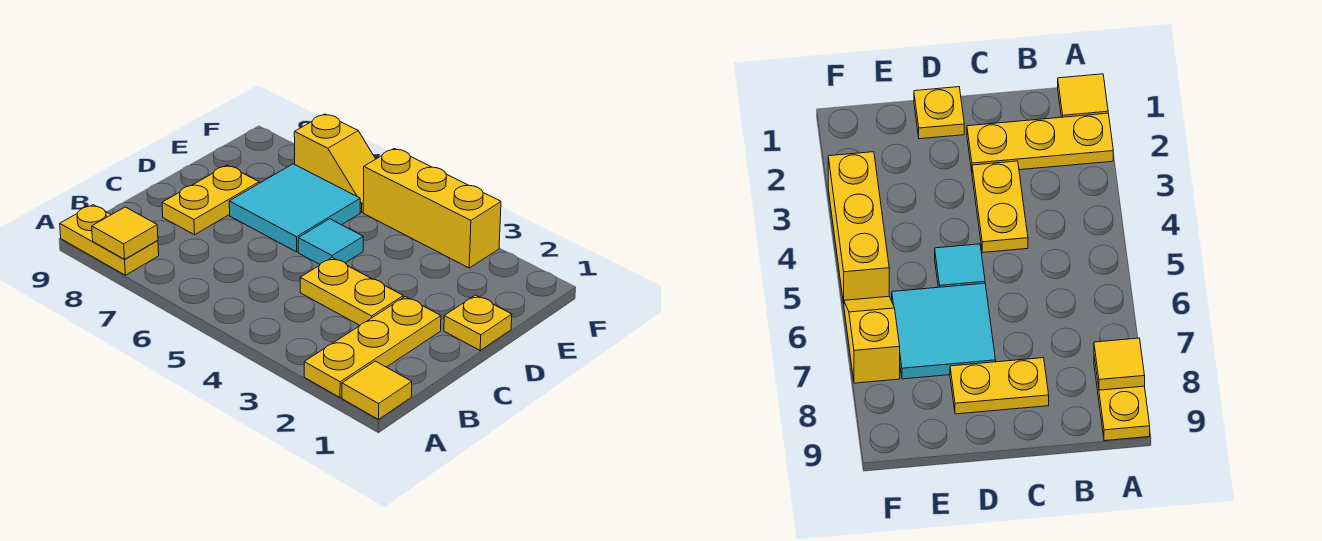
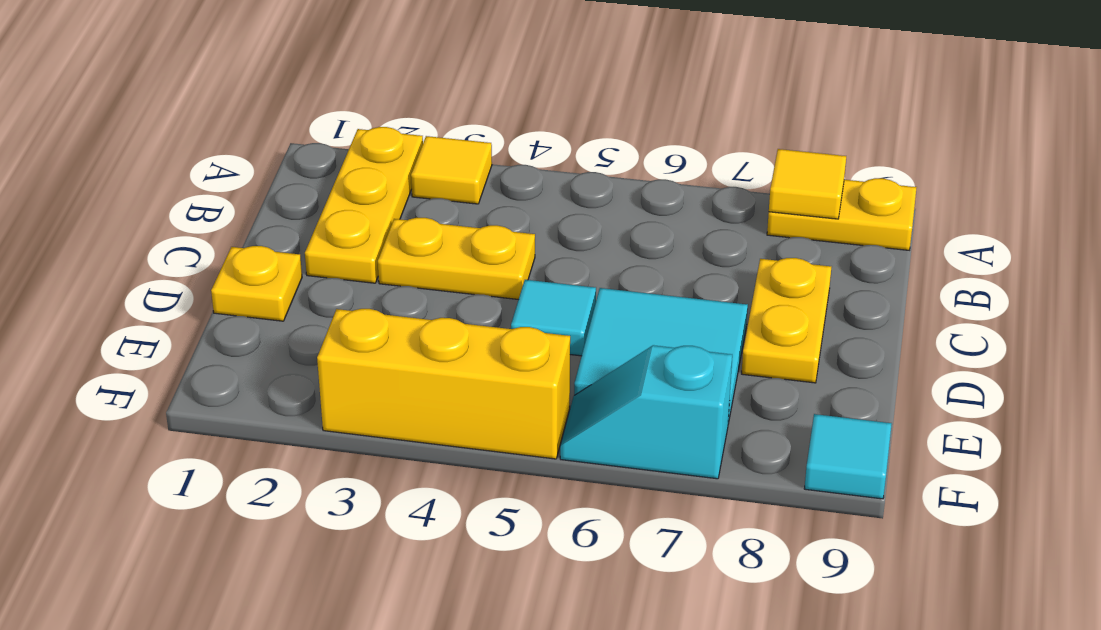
yellow tile A1 level 1 -> yellow tile A3 level 1
yellow slope F6:F7 level 1 top 7 -> cyan slope F6:F7 level 1 top 7
none -> cyan tile F9 level 1

